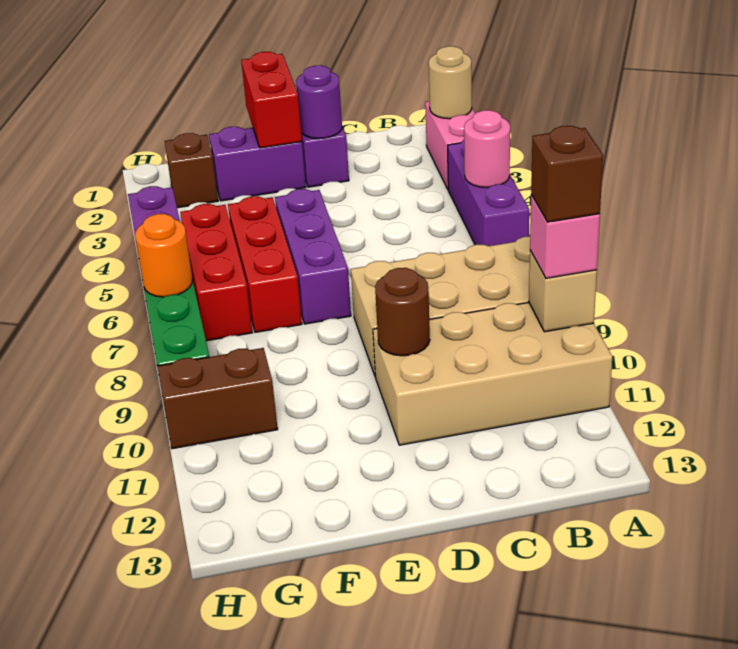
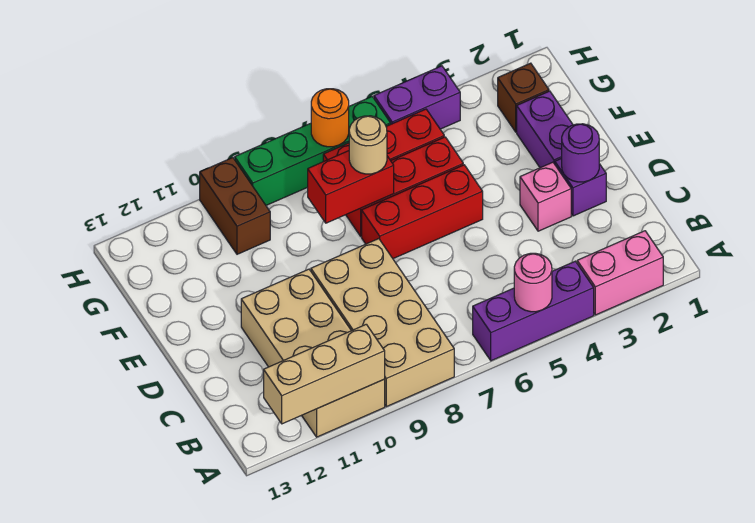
tan round brick A2 level 2 -> tan round brick F7 level 3
tan brick A10 level 2 -> tan brick A10:A12 level 2
pink brick A10 level 3 -> pink brick D3 level 1
brown brick A10 level 4 -> none
brown round brick D10 level 2 -> none
red brick E1:E2 level 2 -> red brick F7:F8 level 2
purple brick E5:E7 level 1 -> red brick E5:E7 level 1

